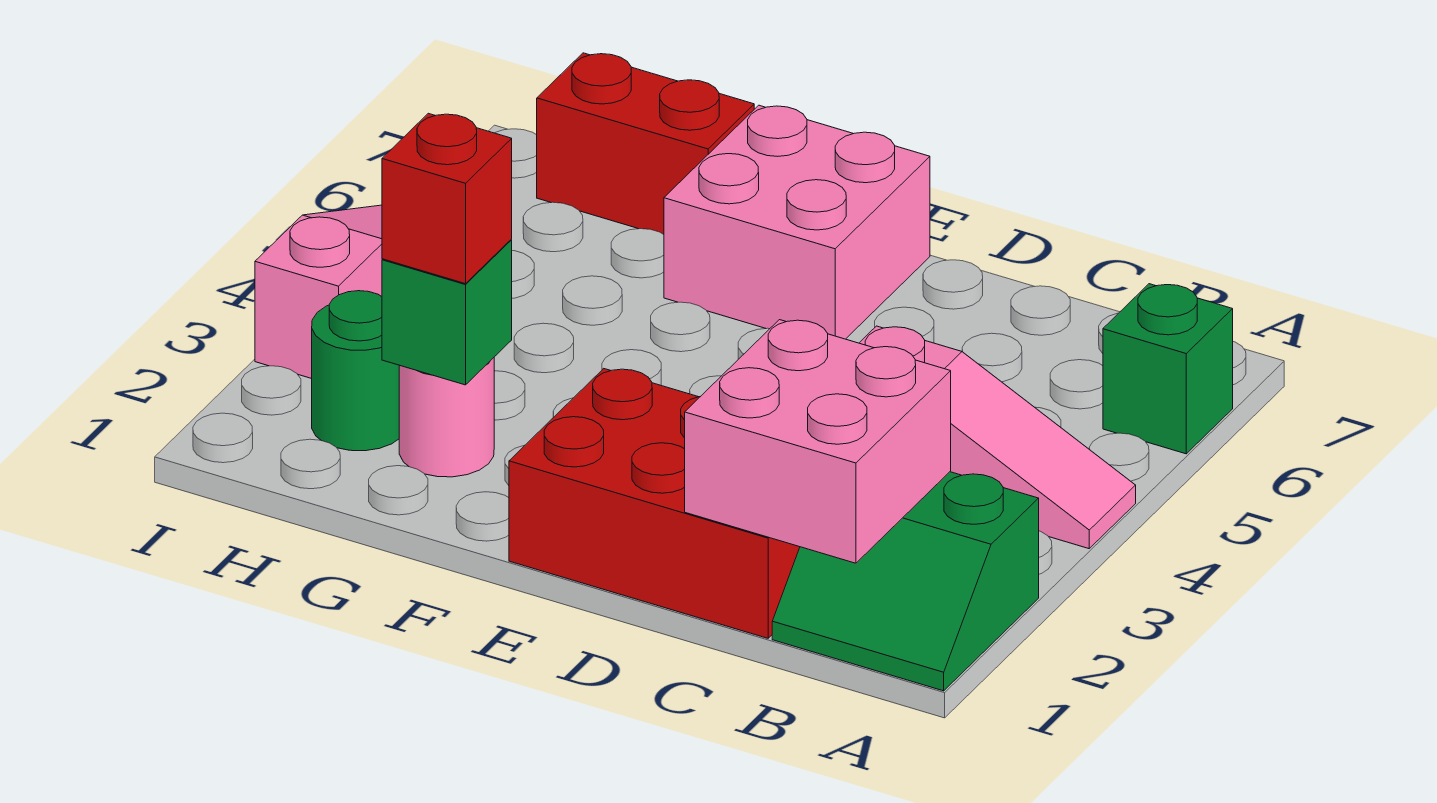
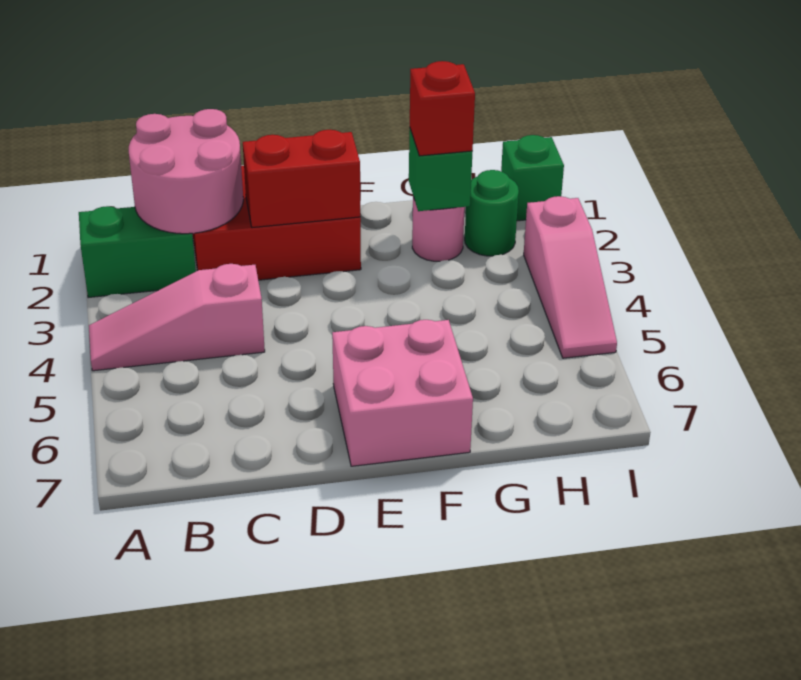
green brick A6 level 1 -> green brick I1 level 1
pink brick B1:C2 level 2 -> pink round brick B1:C2 level 2
red brick G7:H7 level 1 -> red brick D2:E2 level 2

